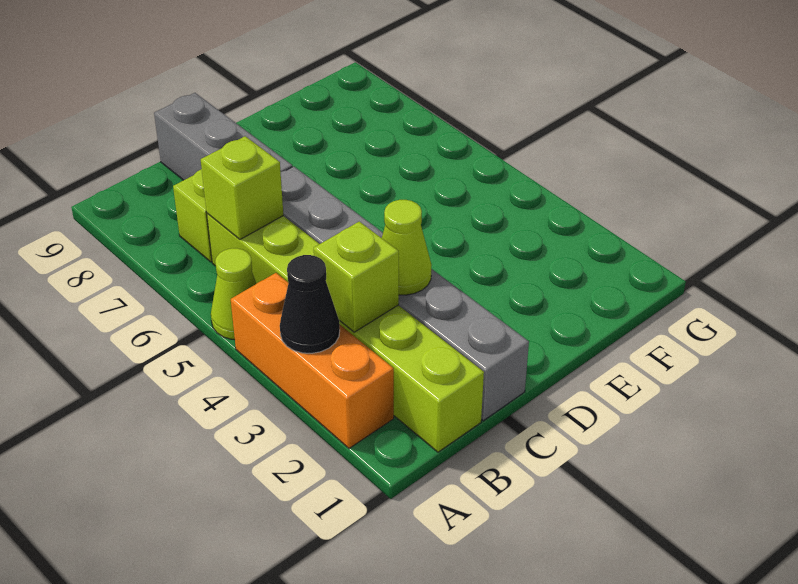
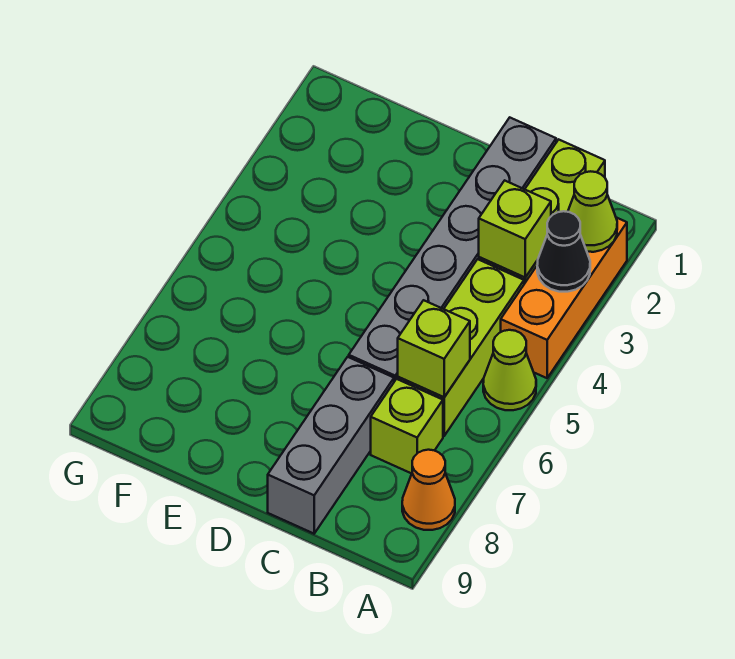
none -> orange cone A8 level 1
lime cone C3 level 2 -> lime cone A2 level 2

